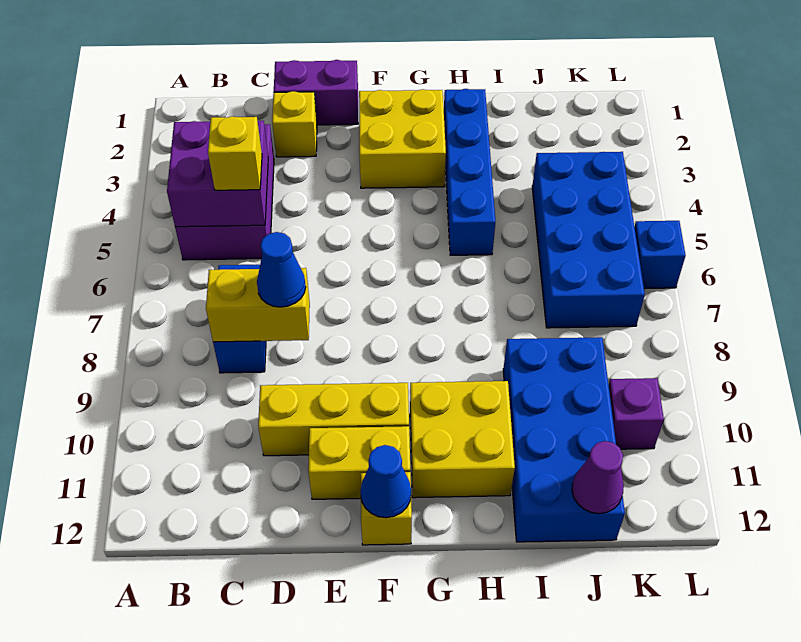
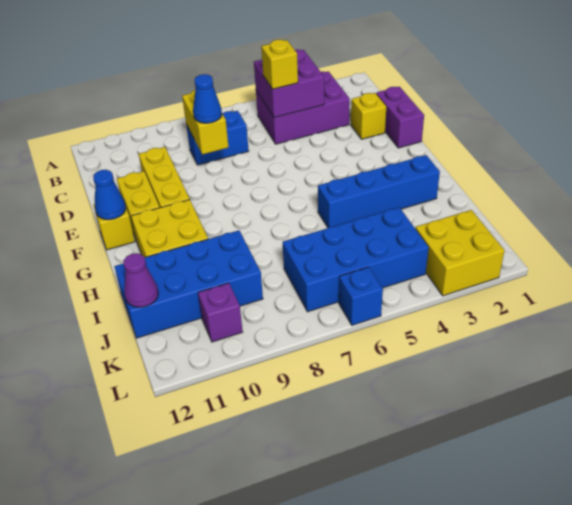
yellow brick F2:G3 level 1 -> yellow brick K2:L3 level 1

